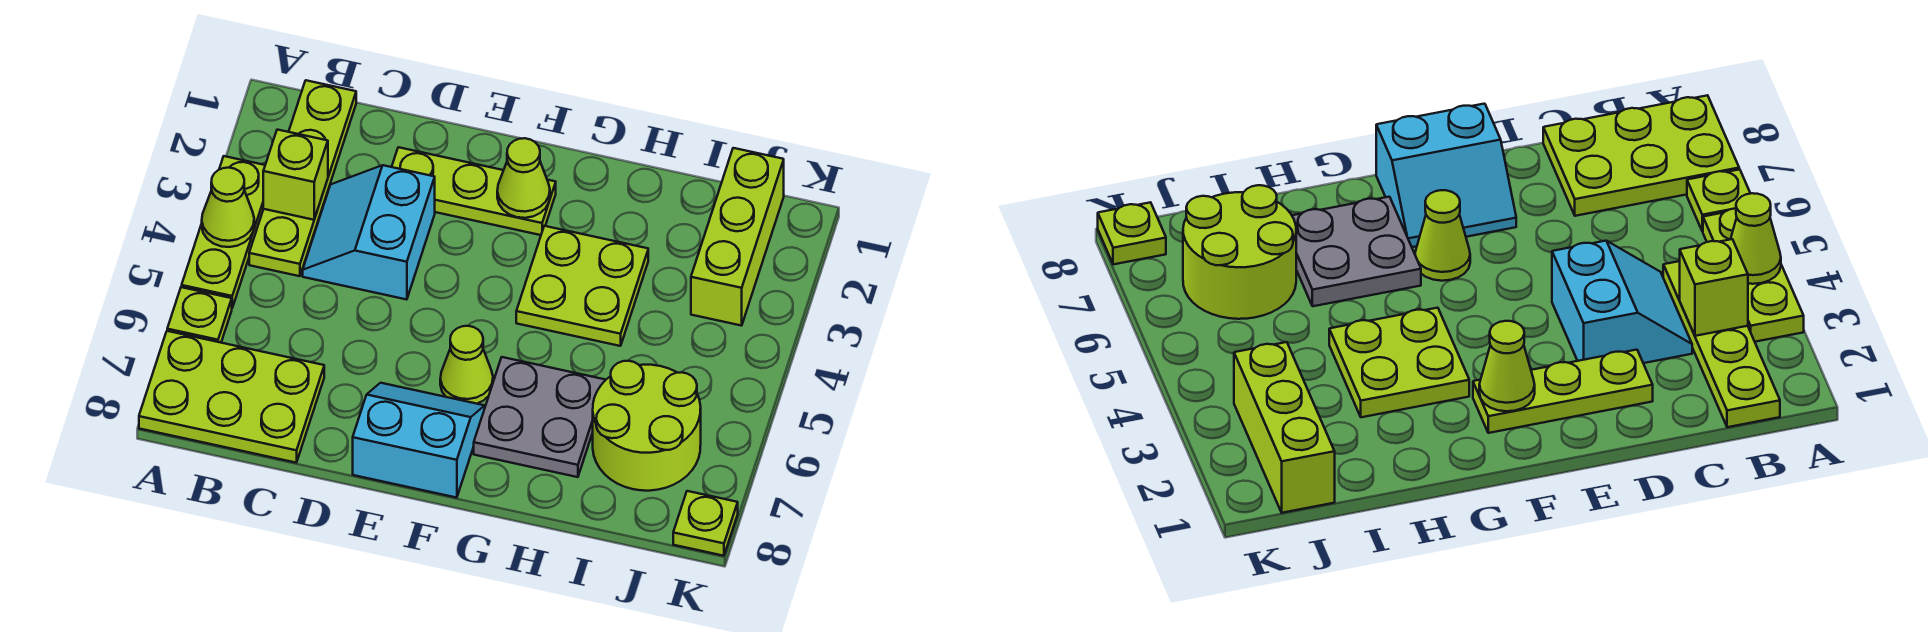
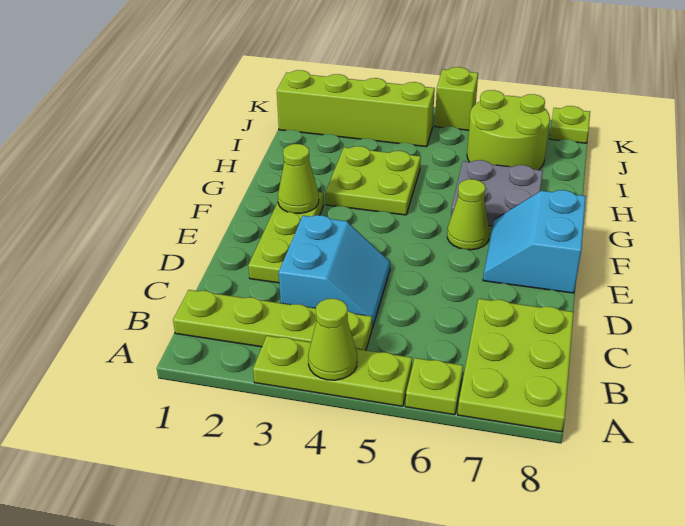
lime brick B3 level 2 -> lime brick K5 level 1
cyan slope C3:D4 level 1 top D -> cyan slope C3:D4 level 1 top 3
lime brick J1:J3 level 1 -> lime brick J1:J4 level 1

